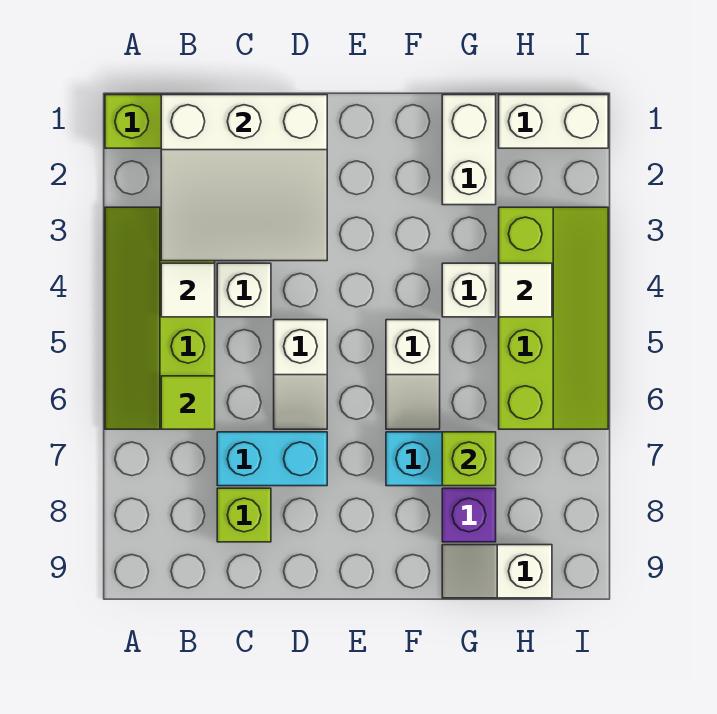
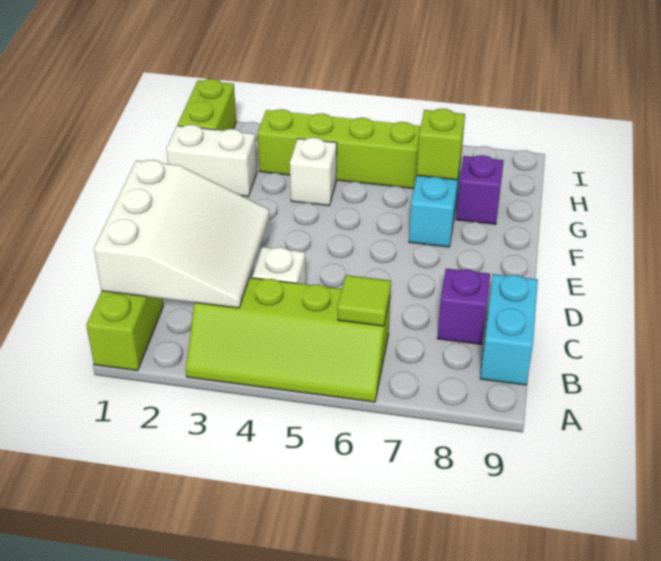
white tile B4 level 2 -> none
cyan brick C7:D7 level 1 -> cyan brick B9:C9 level 1
lime brick C8 level 1 -> purple brick C8 level 1
white slope D5:D6 level 1 top 5 -> none
white slope F5:F6 level 1 top 5 -> none
white slope G9:H9 level 1 top H -> none
white brick H1:I1 level 1 -> lime brick H1:I1 level 1
white tile H4 level 2 -> none

